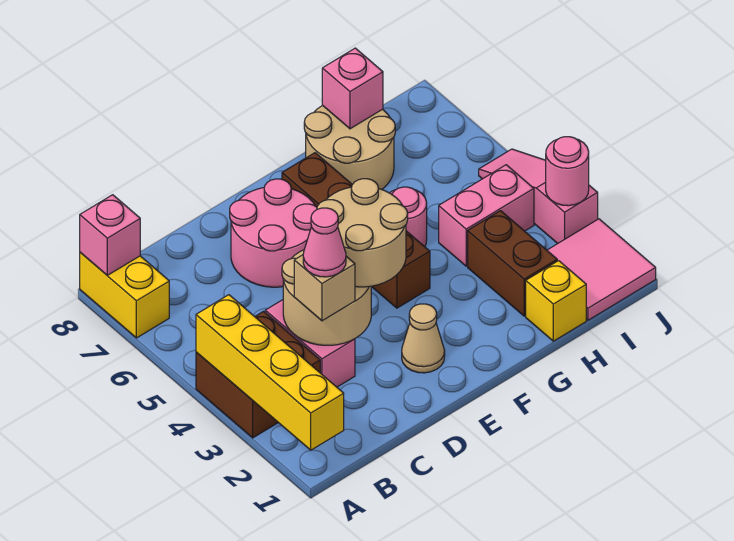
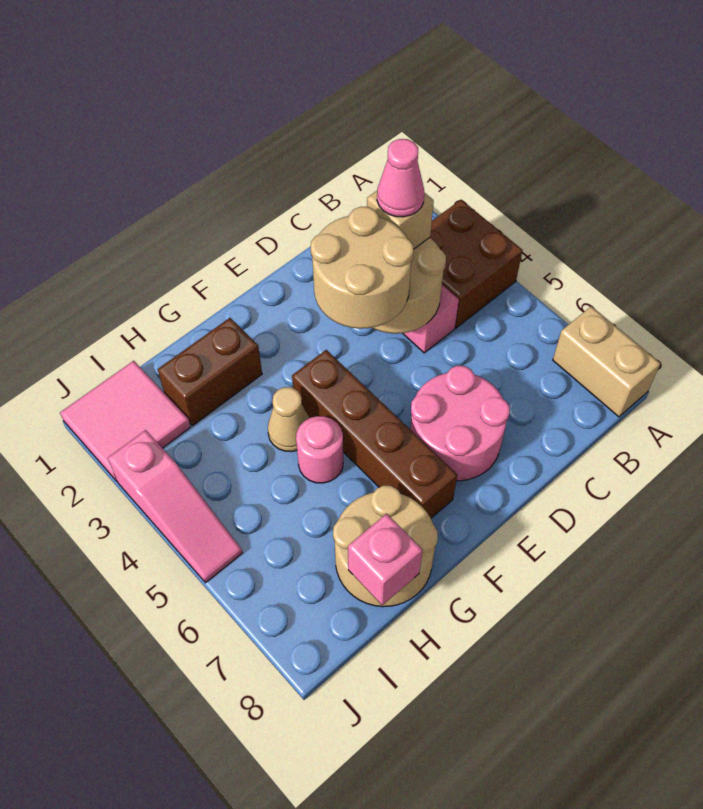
yellow brick A1:A4 level 2 -> none
yellow brick A7:A8 level 1 -> tan brick A7:A8 level 1
pink brick A8 level 2 -> none
tan cone E2 level 1 -> tan cone G4 level 1
yellow brick H1 level 1 -> none
brown brick H2:H3 level 1 -> brown brick G2:H2 level 1
pink brick H4:I4 level 1 -> none
pink round brick J3 level 2 -> none

